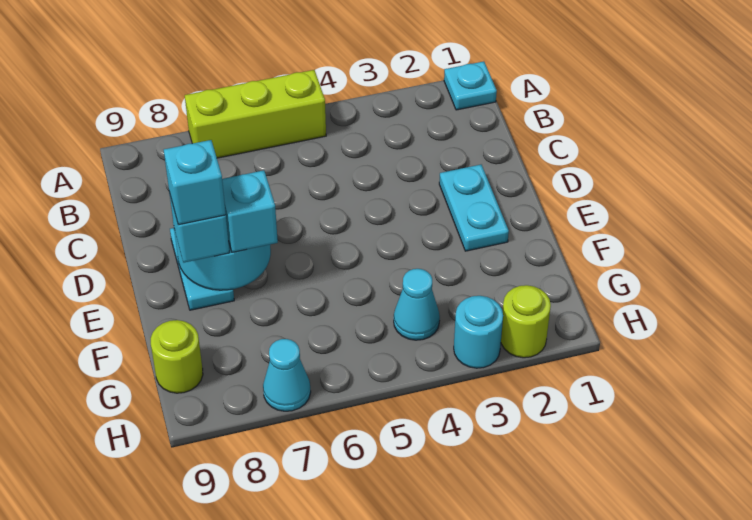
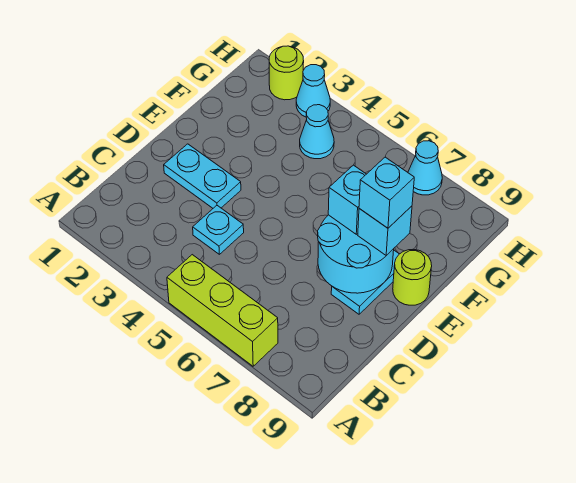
cyan plate A1 level 1 -> cyan plate C4 level 1
cyan plate D2:E2 level 1 -> cyan plate D2:D3 level 1
lime round brick G9 level 1 -> lime round brick E9 level 1
cyan round brick H3 level 1 -> cyan cone H3 level 1

